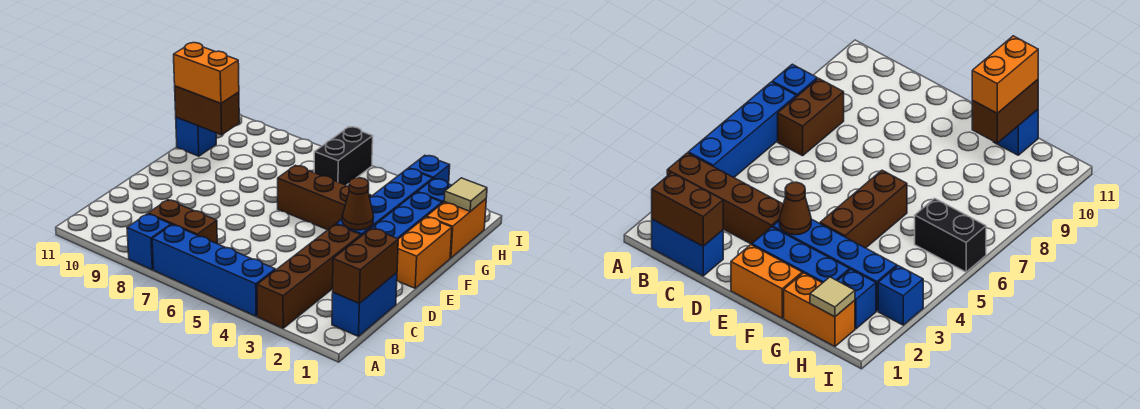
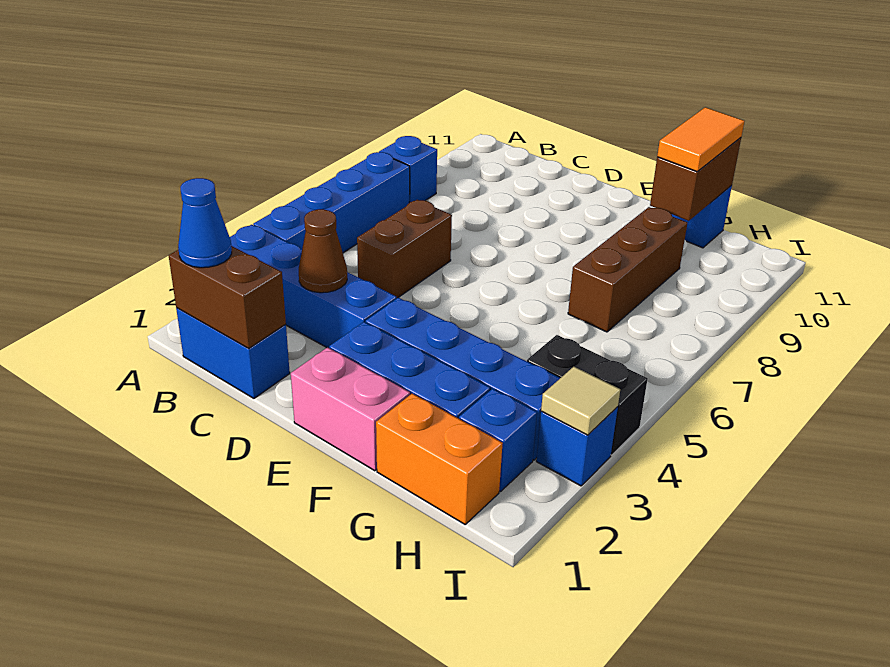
brown brick A3:D3 level 1 -> blue brick A3:D3 level 1
none -> blue cone B1 level 3
brown brick B7:B8 level 1 -> brown brick C5:C6 level 1
orange brick E1:F1 level 1 -> pink brick E1:F1 level 1
brown cone E3 level 2 -> brown cone C3 level 2
brown brick F4:F6 level 1 -> brown brick G7:G9 level 1
orange brick G10:G11 level 3 -> orange tile G10:G11 level 3
tan tile H1 level 2 -> tan tile I3 level 2
black brick H6:I6 level 1 -> black brick H4:I4 level 1

